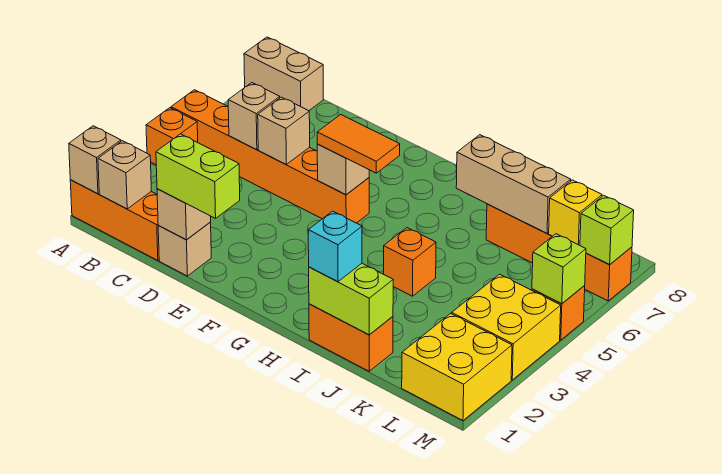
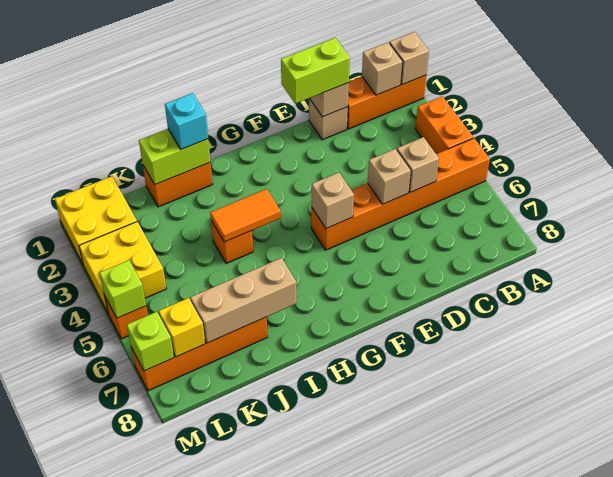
orange brick A4 level 1 -> orange brick A3:A4 level 1
tan brick A8:B8 level 1 -> none
orange tile F5:G5 level 3 -> orange tile H4:I4 level 2

